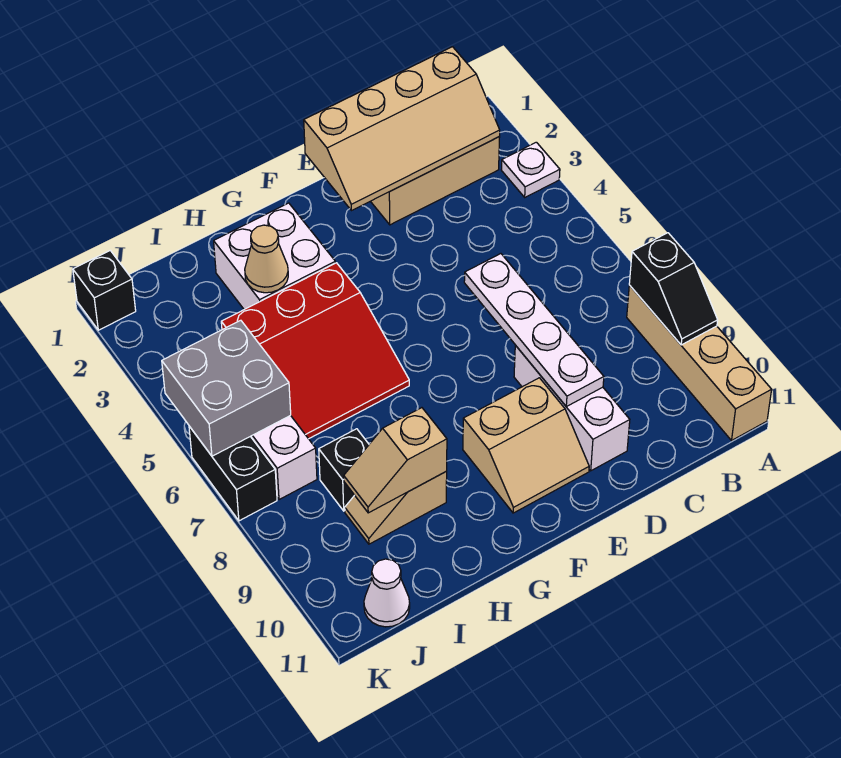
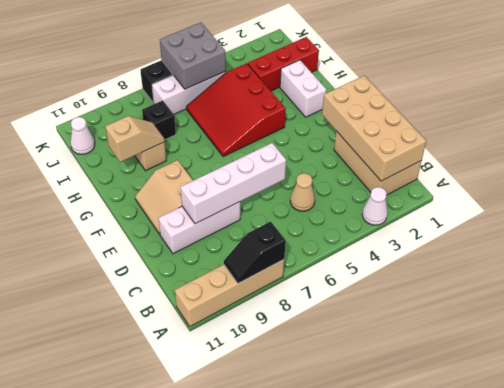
white plate A3 level 1 -> white cone A3 level 1
tan slope B1:E2 level 2 top 1 -> tan brick B1:E2 level 2
white plate D6:D9 level 2 -> white brick D6:D9 level 2
white brick G2:H3 level 1 -> white brick G2:H2 level 1
tan cone H3 level 2 -> tan cone C5 level 1
tan slope H9:I9 level 2 top H -> tan slope H9:H10 level 2 top 10
none -> red brick I1:I3 level 1
black brick K1 level 1 -> none

